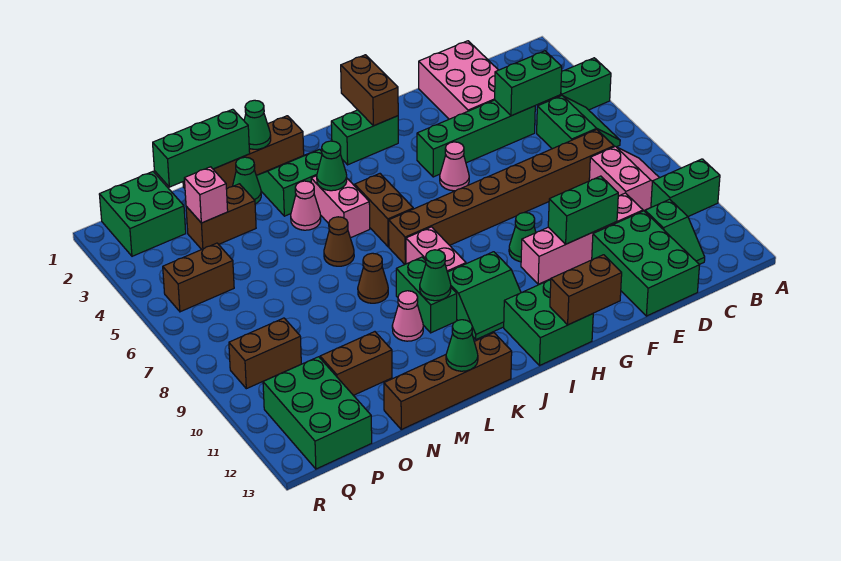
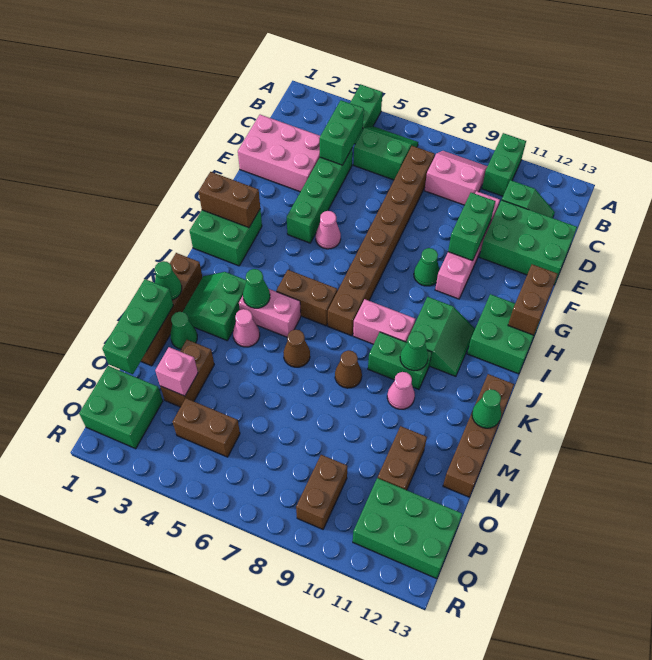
green brick H2:I2 level 1 -> green brick H1:I2 level 1
brown brick P5:Q5 level 1 -> brown brick P4:P5 level 1

